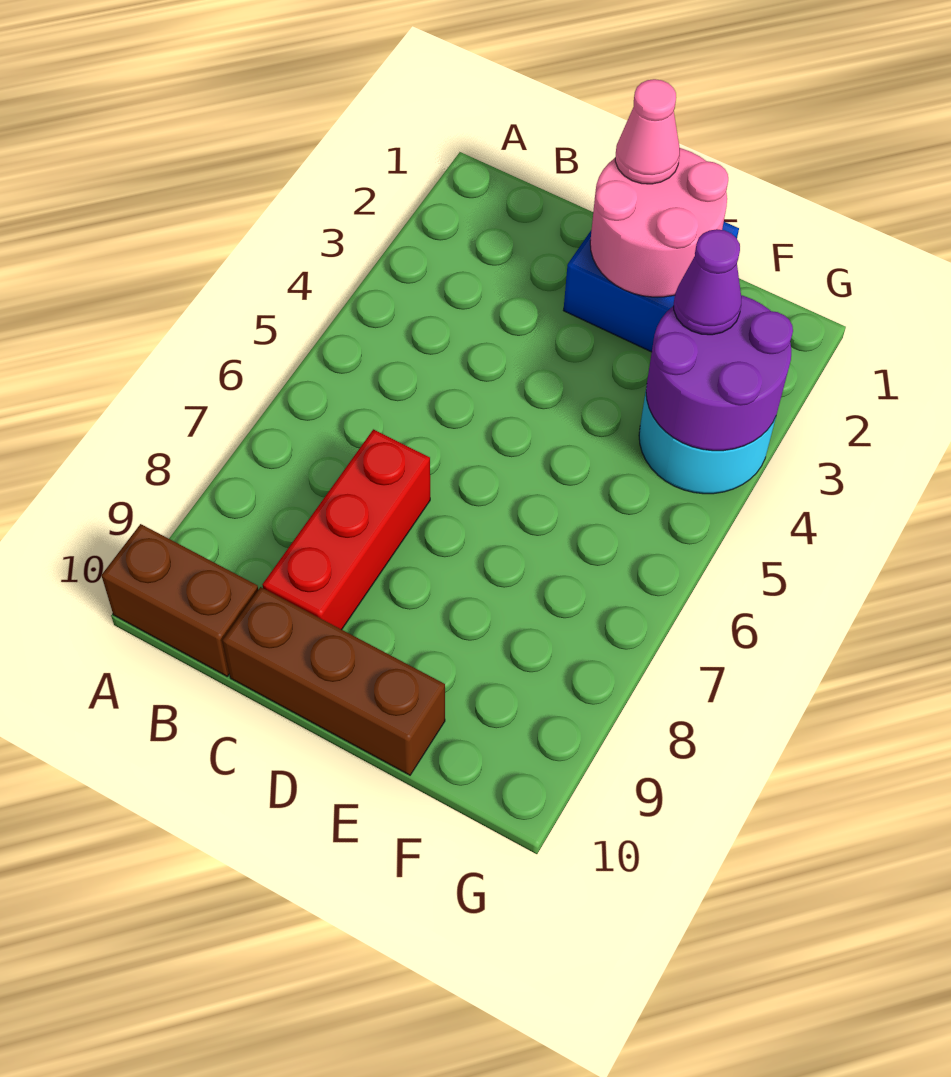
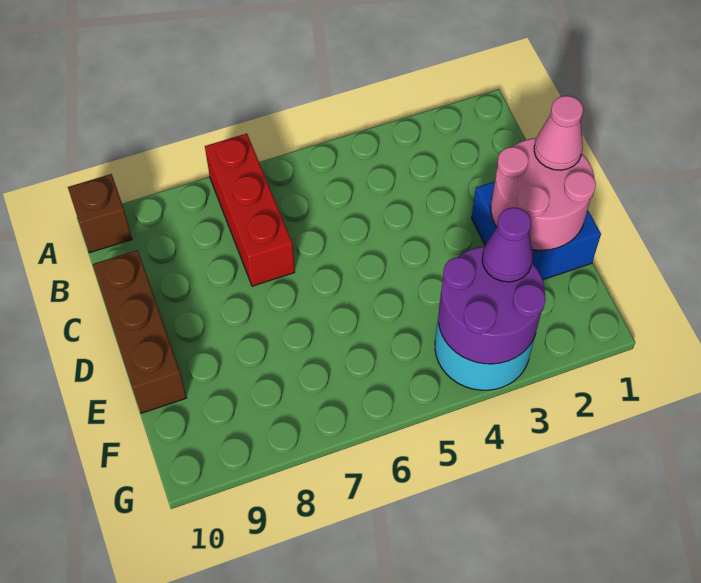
brown brick A10:B10 level 1 -> brown brick A10 level 1
red brick C7:C9 level 1 -> red brick A7:C7 level 1

